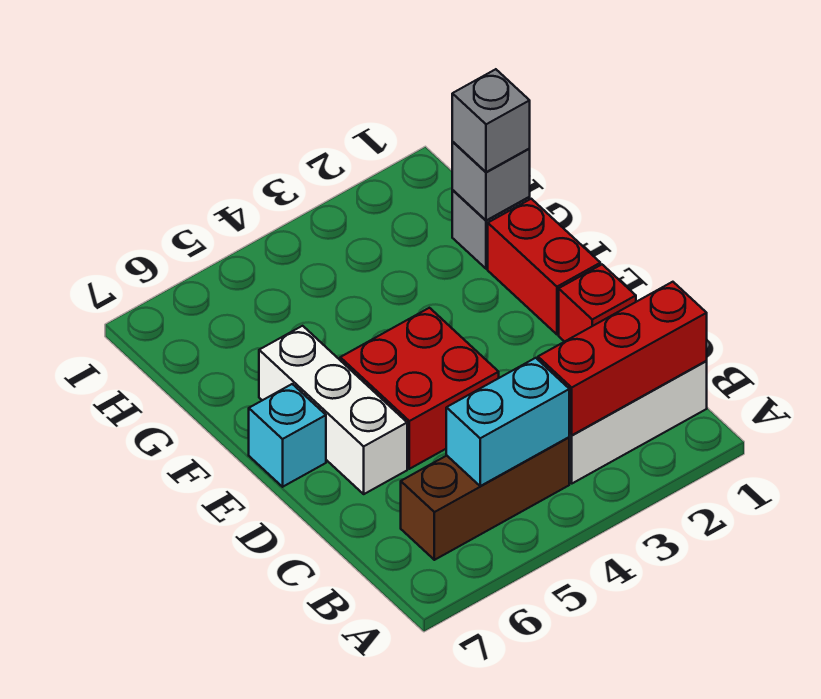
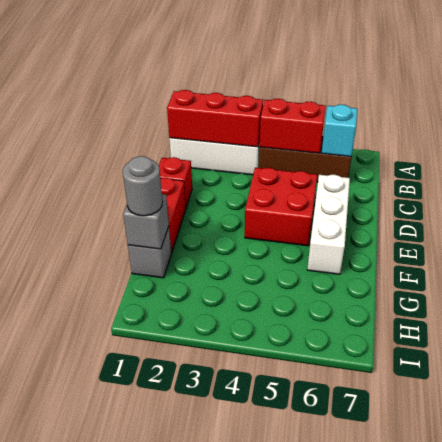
cyan brick B4:B5 level 2 -> red brick B4:B5 level 2
cyan brick E7 level 1 -> cyan brick B6 level 2
grey brick G1 level 3 -> grey round brick G1 level 3

